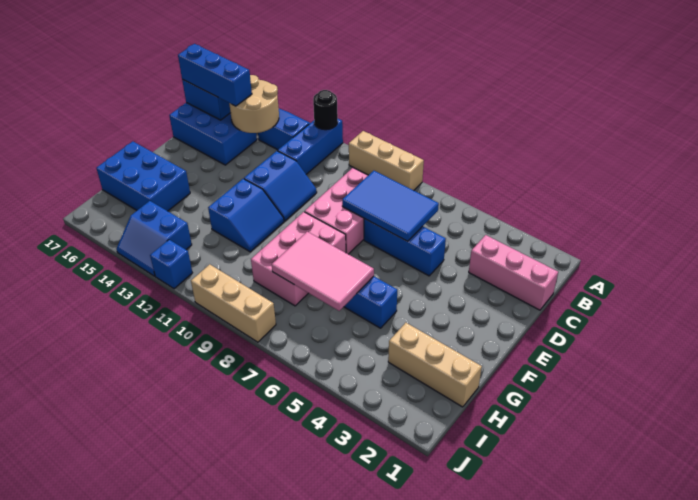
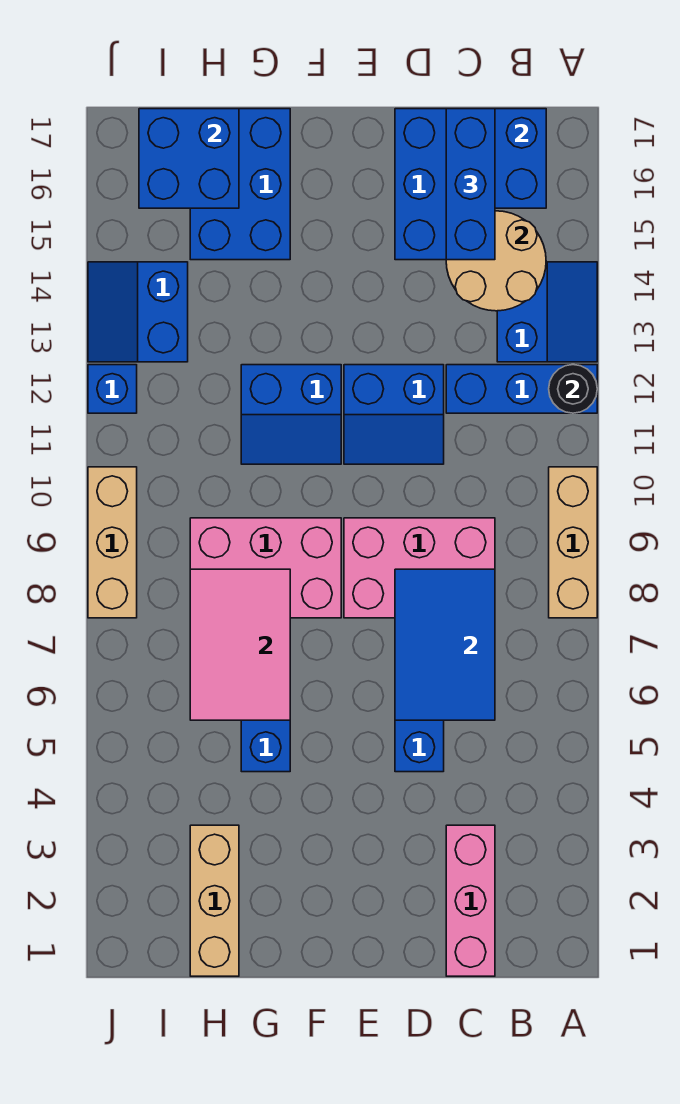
none -> blue brick H16:I17 level 2

